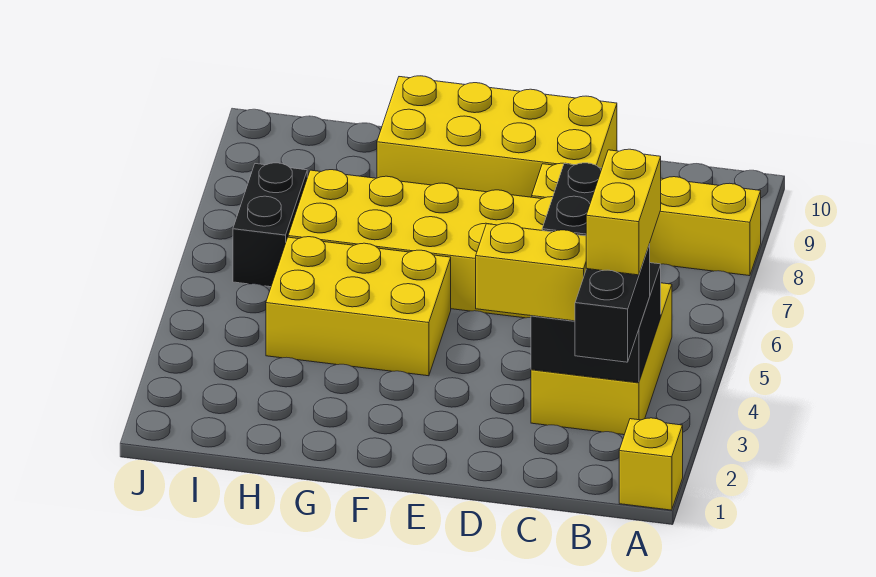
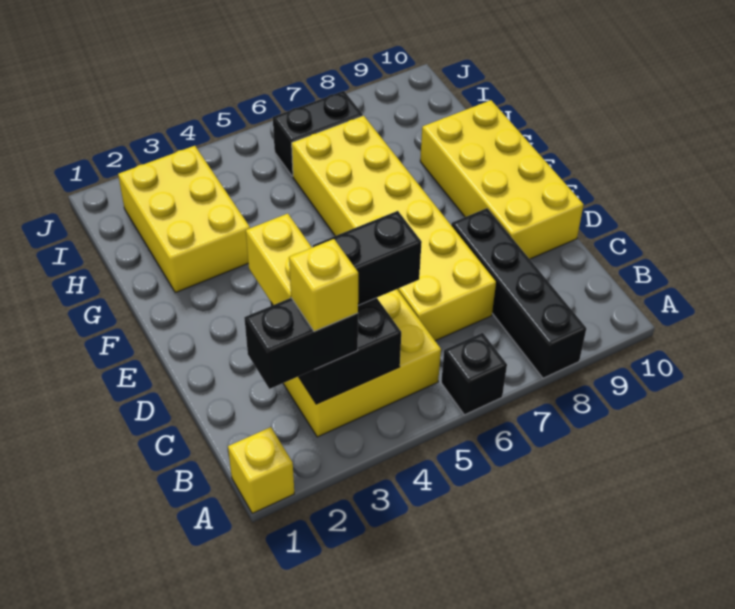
none -> black brick A6 level 1
yellow brick A8:D8 level 1 -> black brick A8:D8 level 1
yellow brick B3:B4 level 4 -> yellow brick B3 level 4
yellow brick F4:H5 level 1 -> yellow brick G2:I3 level 1

